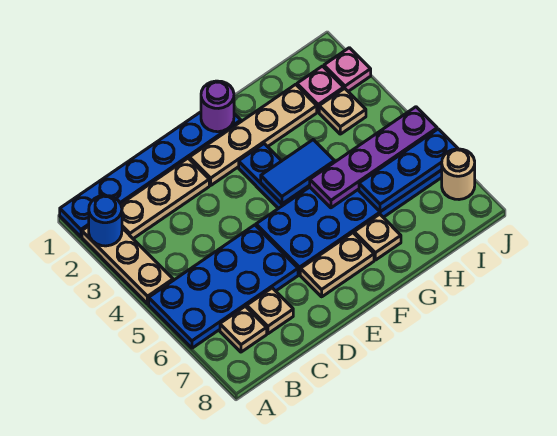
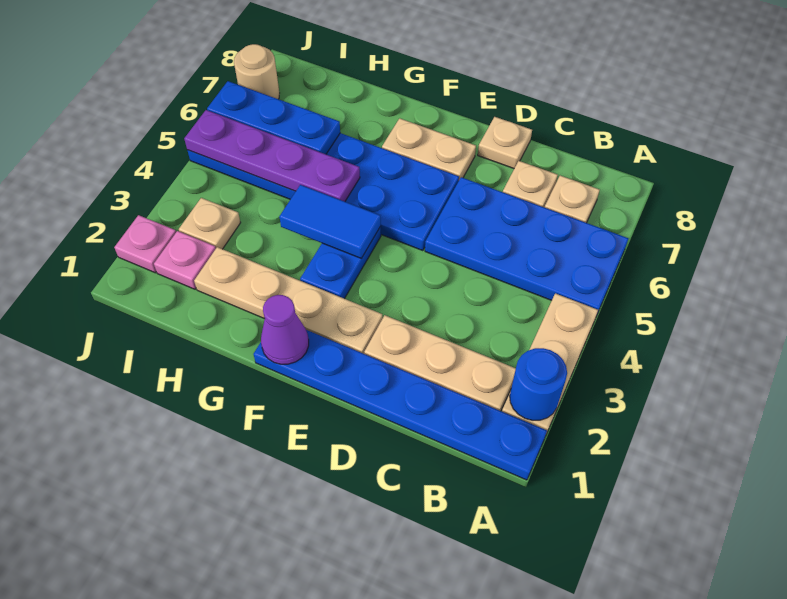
purple round brick F1 level 2 -> purple cone F1 level 2
tan plate G7 level 1 -> tan plate D8 level 1

